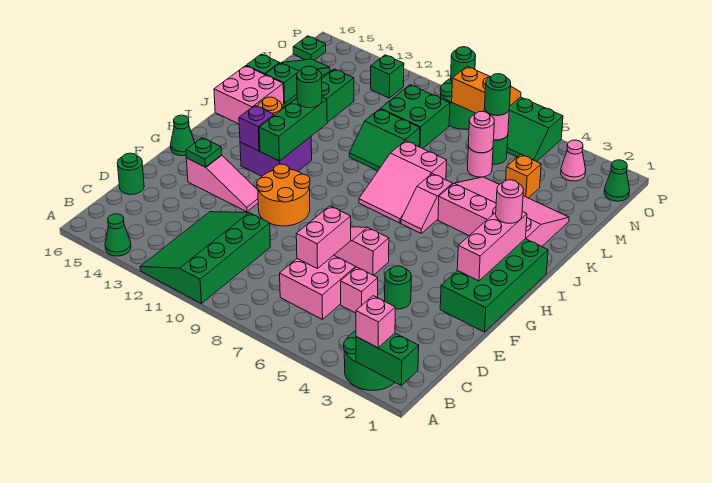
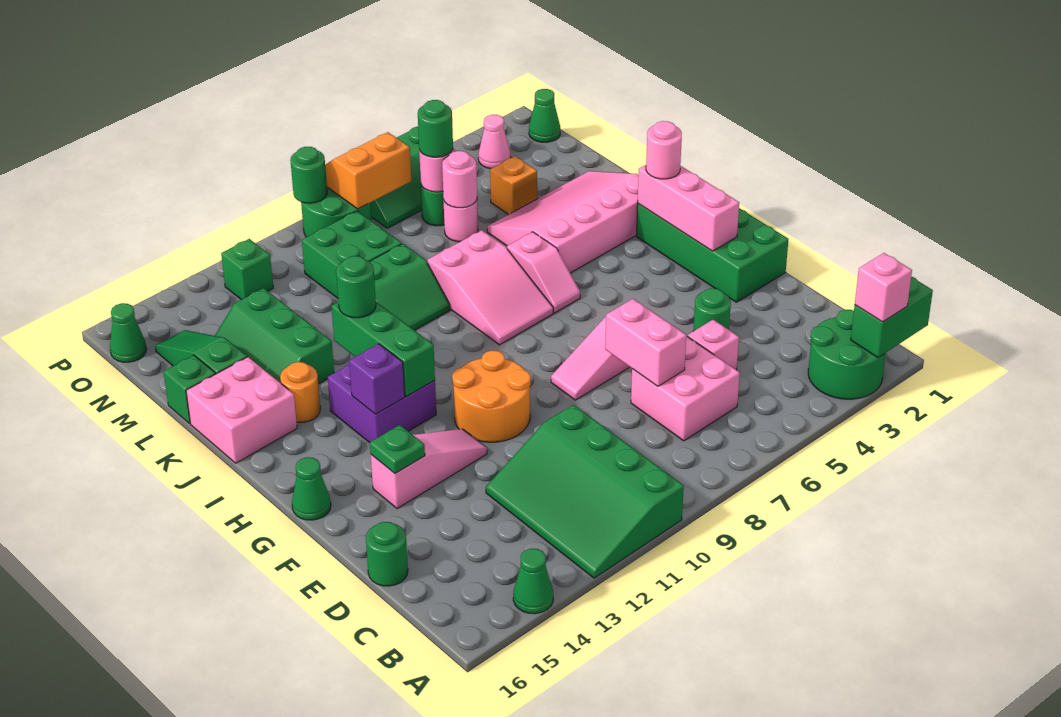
green plate O16 level 1 -> green cone O16 level 1

